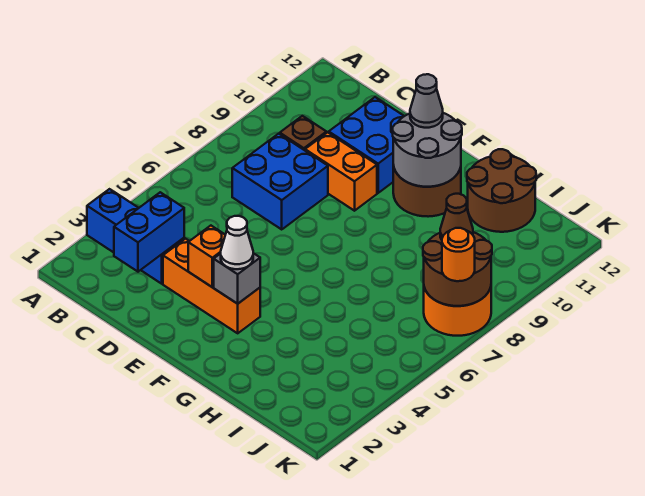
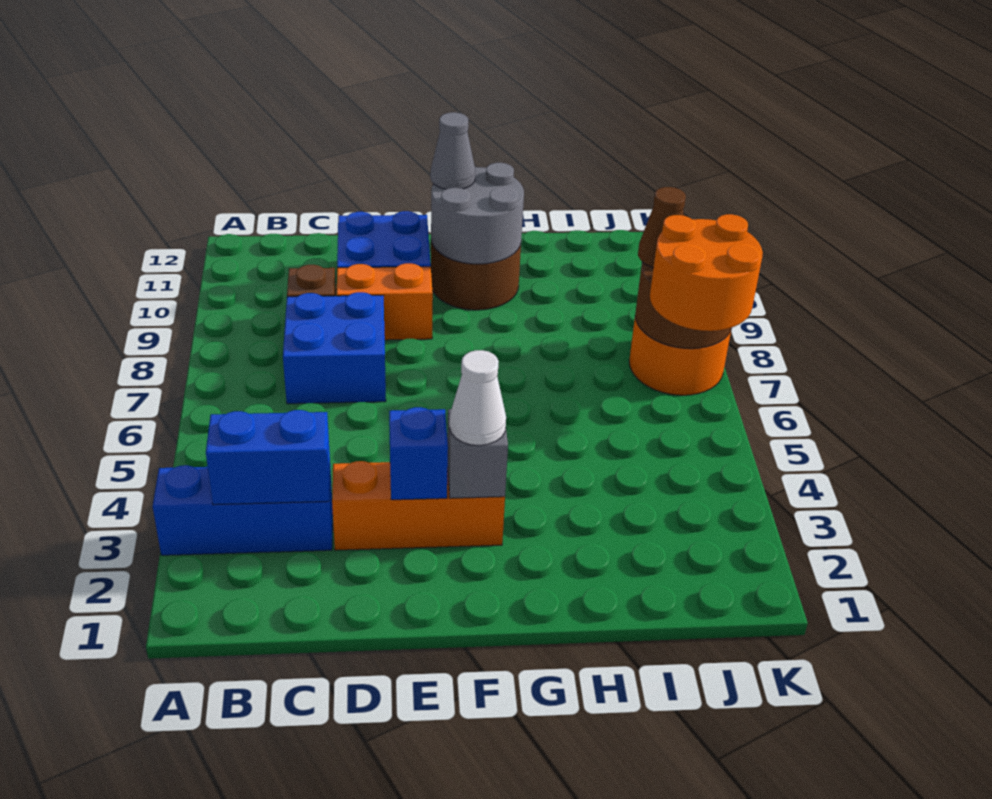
blue brick C2:C3 level 2 -> blue brick B3:C3 level 2
orange brick E3 level 2 -> blue brick E3 level 2
brown round brick H11:I12 level 1 -> none
orange round brick K7 level 3 -> orange round brick J6:K7 level 3

